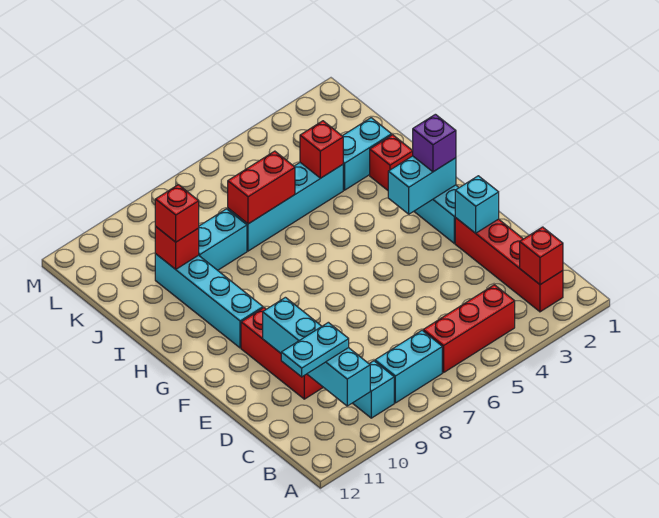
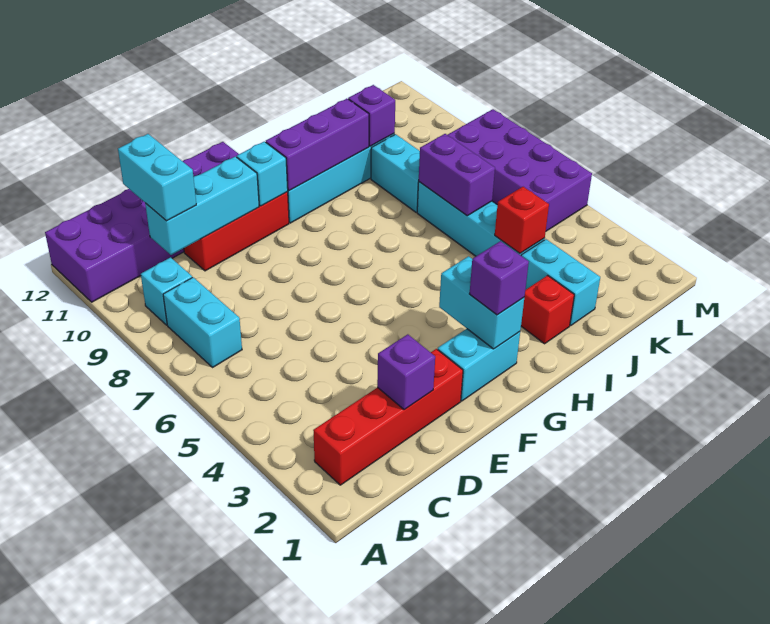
none -> purple brick A11:F12 level 1
red brick B2 level 2 -> none
red brick B4:B6 level 1 -> none
cyan brick B10:E10 level 2 -> cyan brick C10:E10 level 2
cyan plate C10:C11 level 3 -> cyan brick C10:C11 level 3
none -> purple brick D2 level 2
cyan brick E2 level 2 -> cyan brick F10 level 2
none -> purple brick G10:I10 level 2
red brick J6:J7 level 2 -> purple brick J6:J7 level 2
red brick J10 level 2 -> purple brick J10 level 2
red brick J10 level 3 -> none
none -> purple brick L5:M8 level 1

